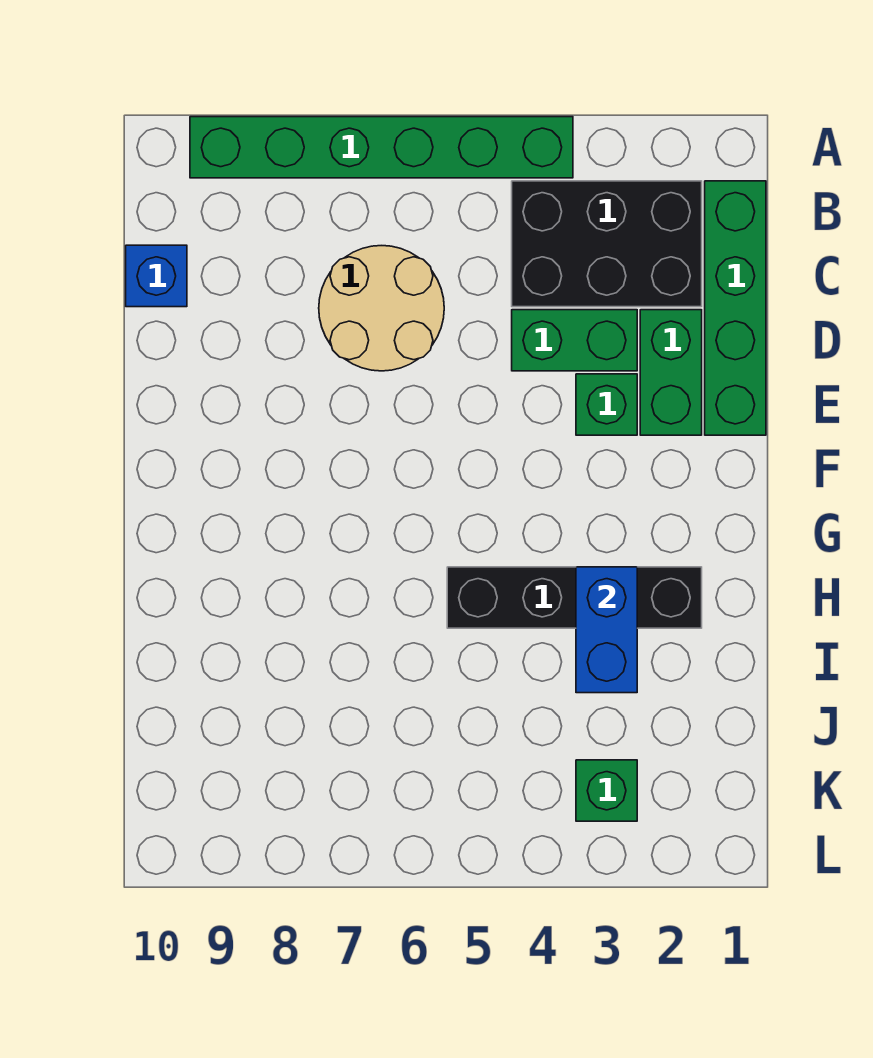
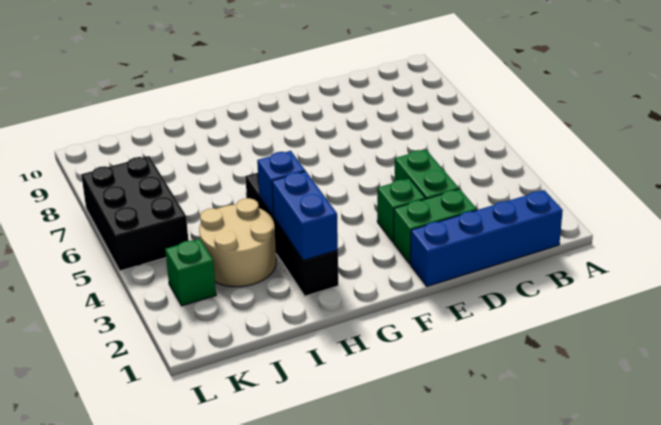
green brick A4:A9 level 1 -> none
green brick B1:E1 level 1 -> blue brick B1:E1 level 1
black brick B2:C4 level 1 -> black brick K5:L7 level 1
tan round brick C6:D7 level 1 -> tan round brick I3:J4 level 1
blue brick C10 level 1 -> blue brick H4 level 2
blue brick H3:I3 level 2 -> blue brick H2:H3 level 2

